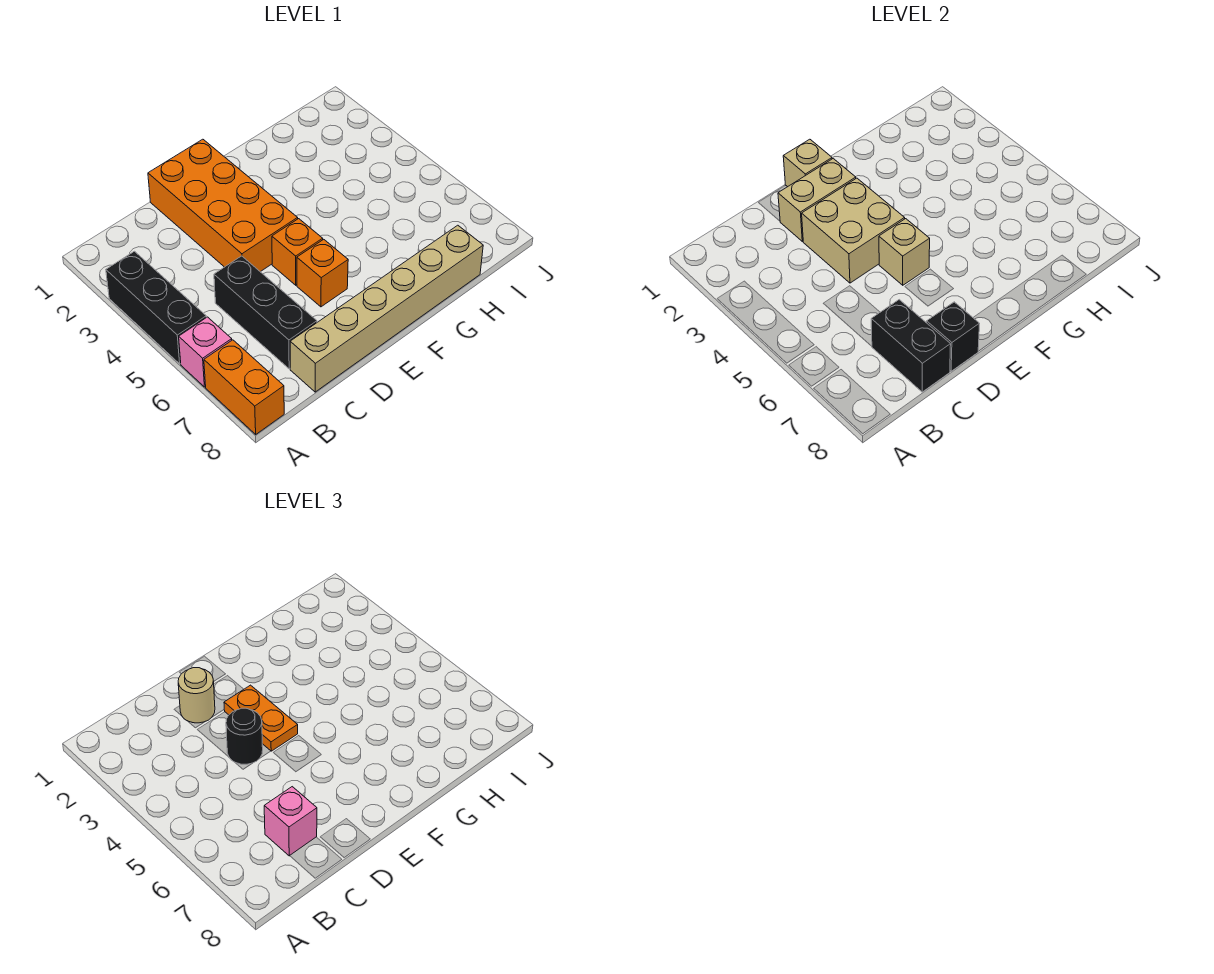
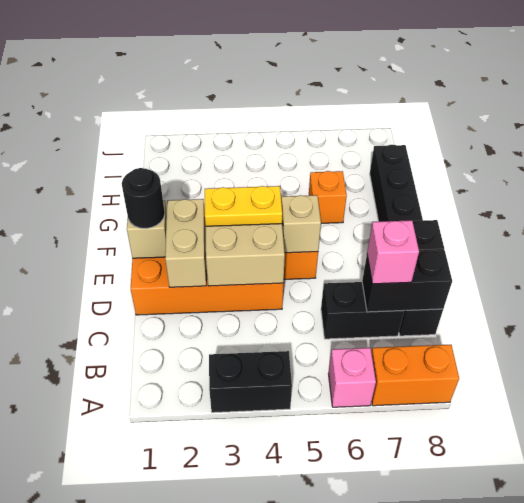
black brick A3:A5 level 1 -> black brick A3:A4 level 1
black brick C5:C7 level 1 -> black brick C6:C7 level 1
tan brick C8:H8 level 1 -> black brick C8:H8 level 1
tan round brick D2 level 3 -> none
black round brick D4 level 3 -> black round brick E1 level 3
orange plate E3:E4 level 3 -> yellow plate E3:E4 level 3
orange brick E6 level 1 -> orange brick G6 level 1

